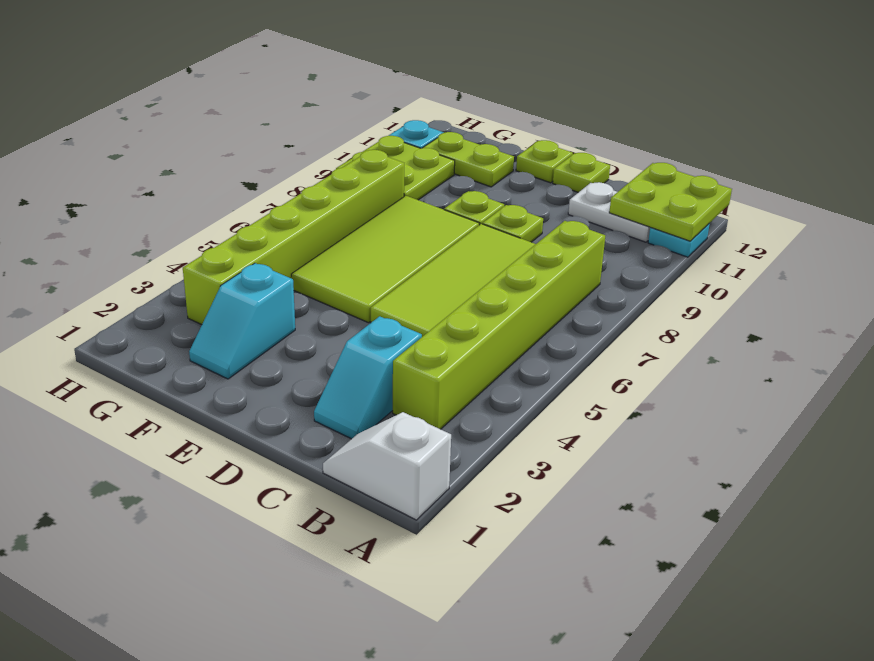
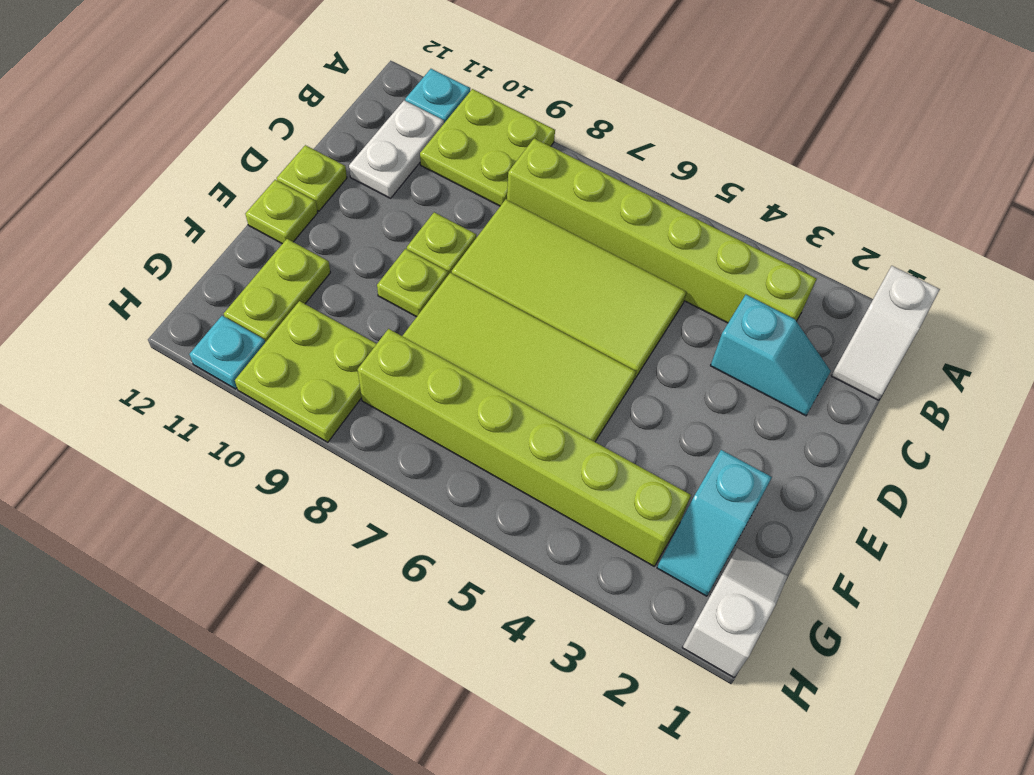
lime plate A11:B12 level 2 -> lime plate A9:B10 level 1
cyan slope F2:F3 level 1 top 3 -> cyan slope F2:G2 level 1 top F
none -> white slope G1:H1 level 1 top H

